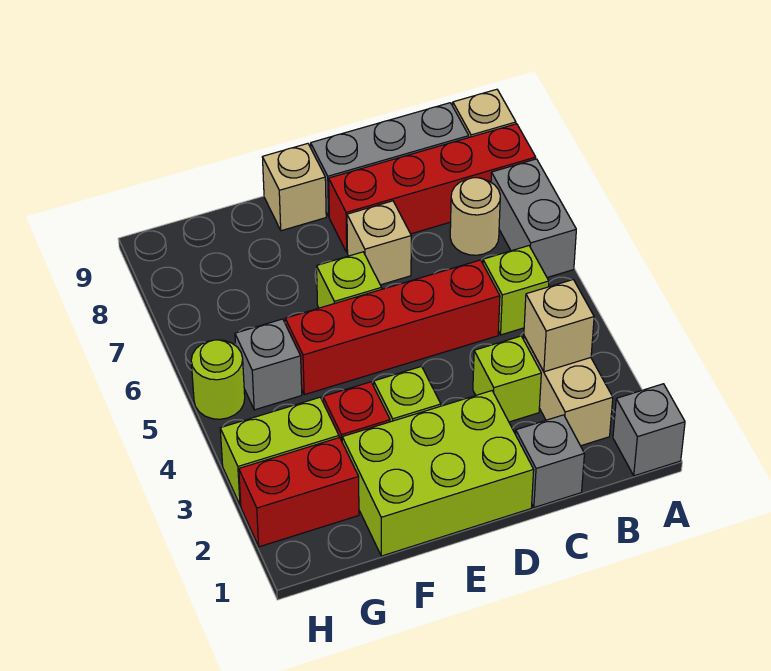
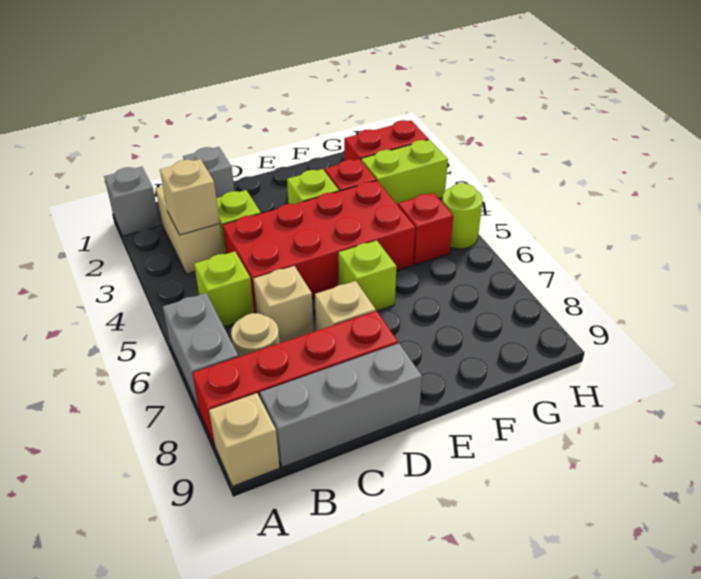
red brick C5:F5 level 1 -> red brick C4:F5 level 1
lime brick D1:F2 level 1 -> none
tan brick E9 level 1 -> tan brick C6 level 1
grey brick G5 level 1 -> red brick G5 level 1

